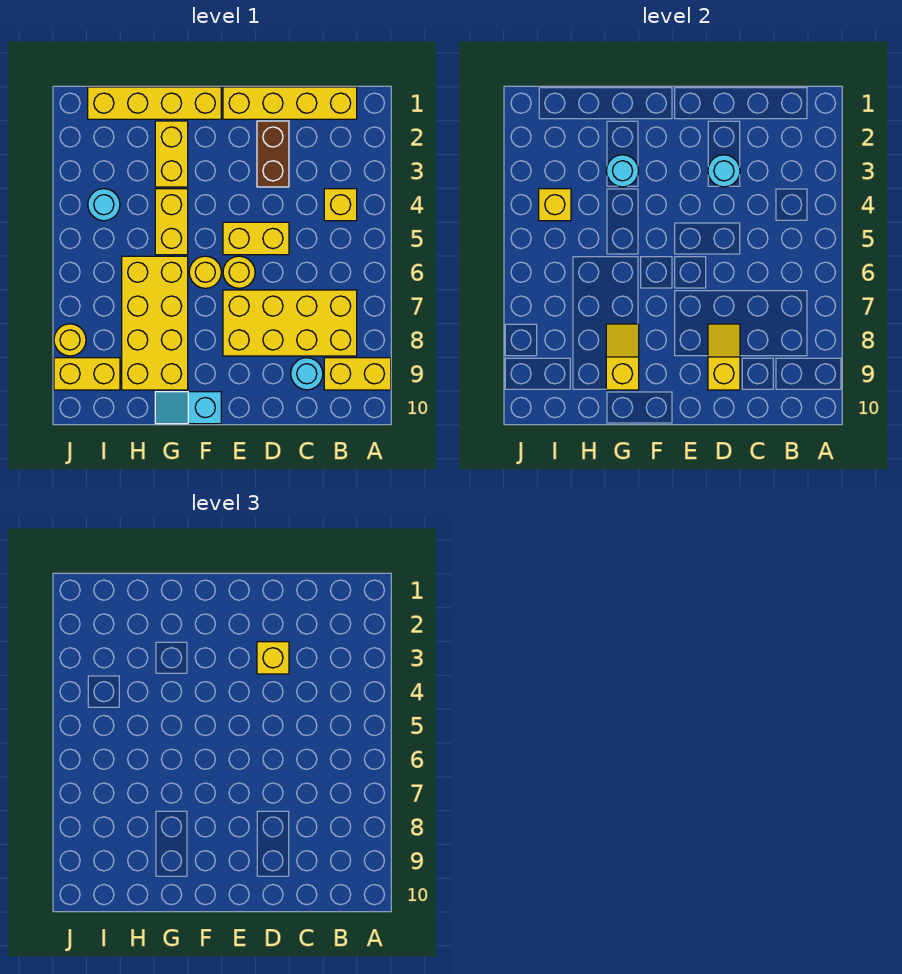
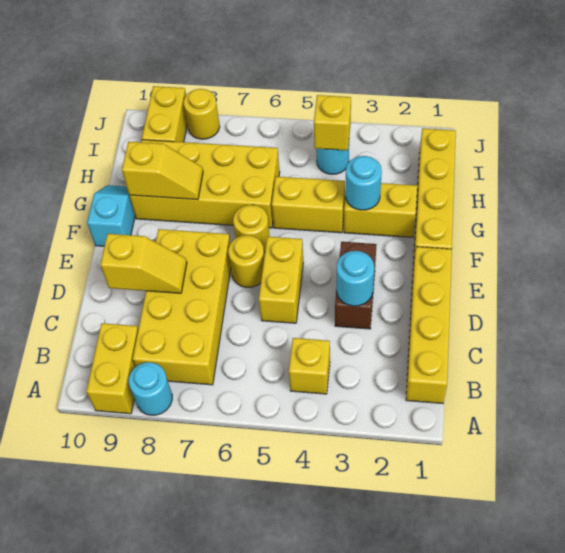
cyan round brick C9 level 1 -> cyan round brick A8 level 1
brown brick D2:D3 level 1 -> brown brick D3:E3 level 1
yellow brick D3 level 3 -> none

